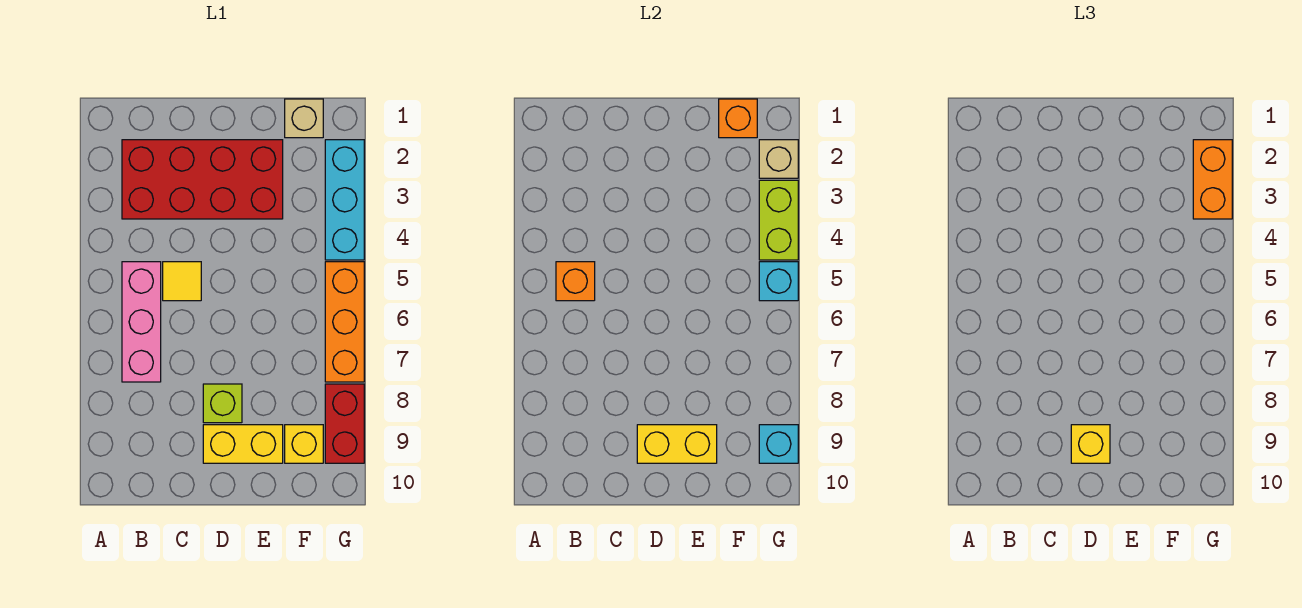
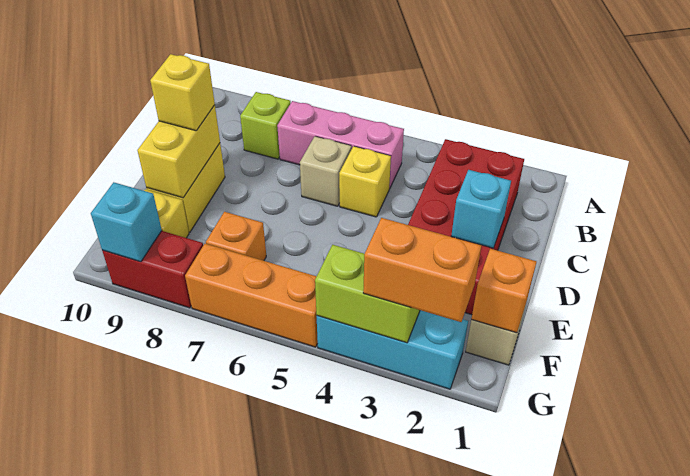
orange brick B5 level 2 -> orange brick F7 level 1
yellow tile C5 level 1 -> yellow brick C5 level 1
lime brick D8 level 1 -> lime brick B8 level 1
tan brick G2 level 2 -> tan brick C6 level 1
cyan brick G5 level 2 -> cyan brick D2 level 2

